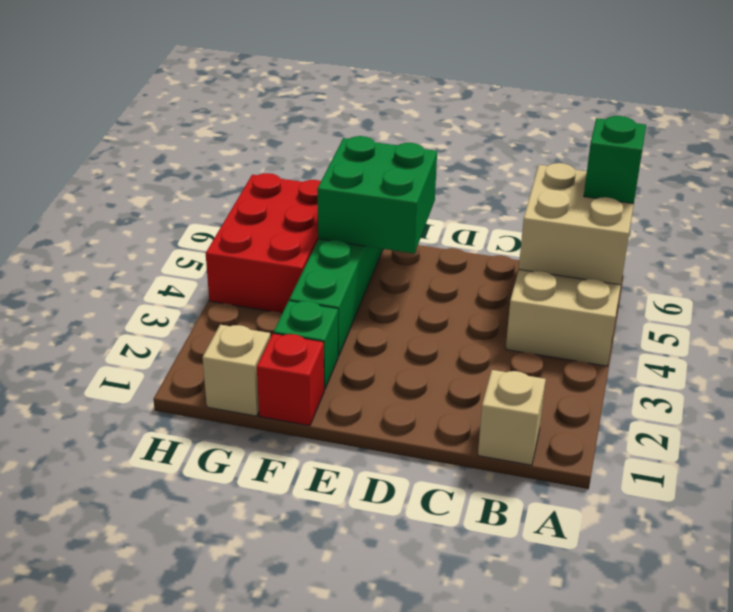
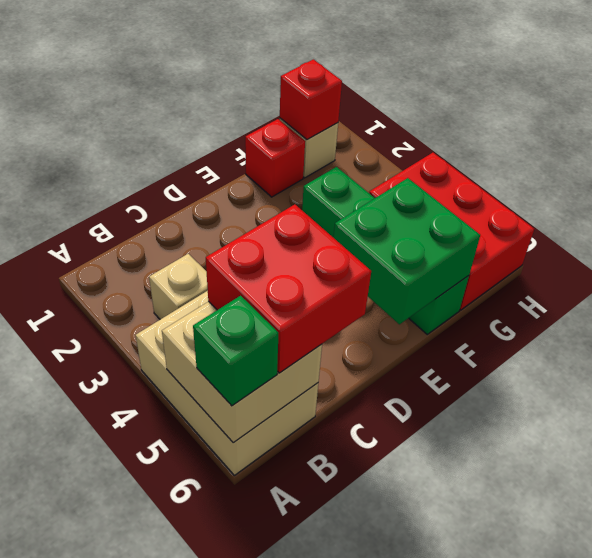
tan brick B1 level 1 -> tan brick B3 level 1
none -> red brick B5:C6 level 3
green brick F2 level 1 -> none
none -> red brick G1 level 2

